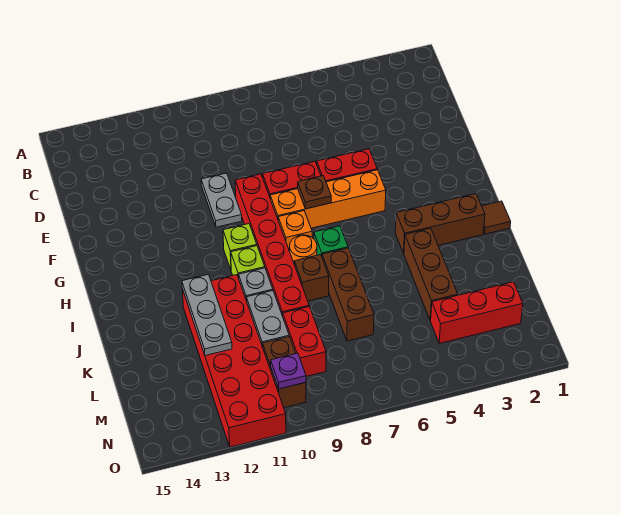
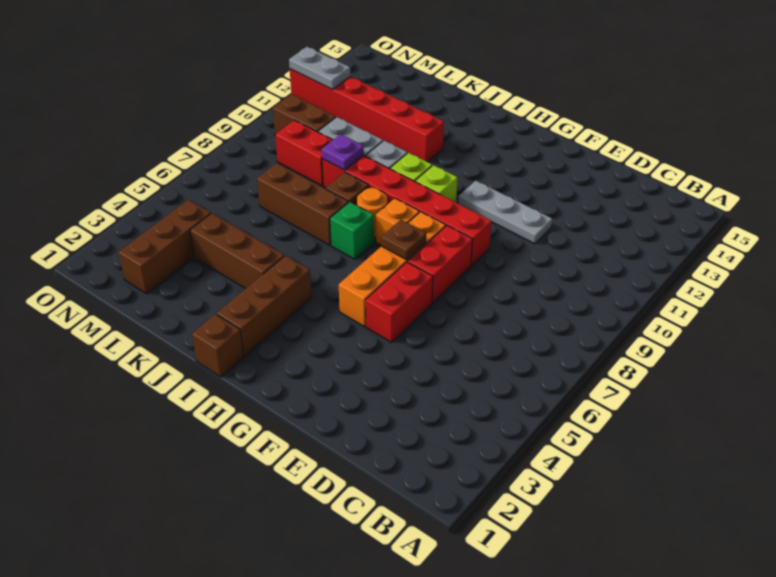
grey plate E10:F10 level 1 -> grey plate N12:O12 level 2
brown tile I1 level 1 -> brown brick I1 level 1
red brick J11:O12 level 1 -> red brick J12:O12 level 1
grey plate J12:L12 level 2 -> grey plate E11:G11 level 1
red brick M2:M4 level 1 -> brown brick M2:M4 level 1
purple plate N10 level 2 -> purple plate K9 level 2

